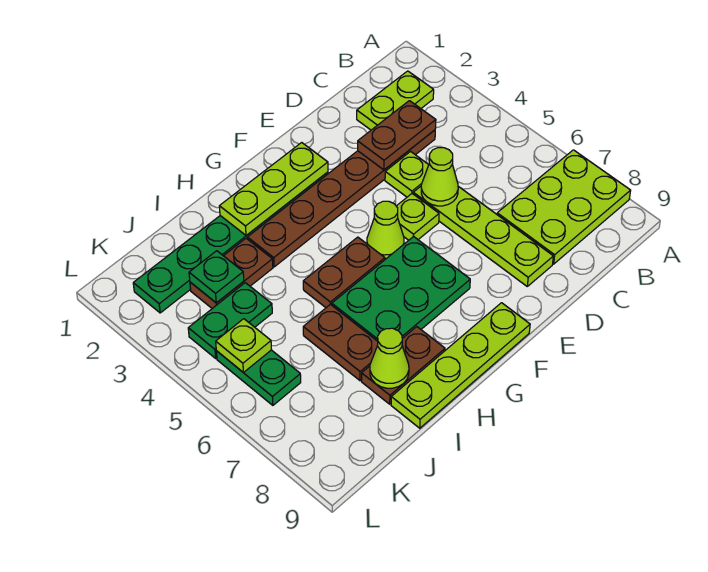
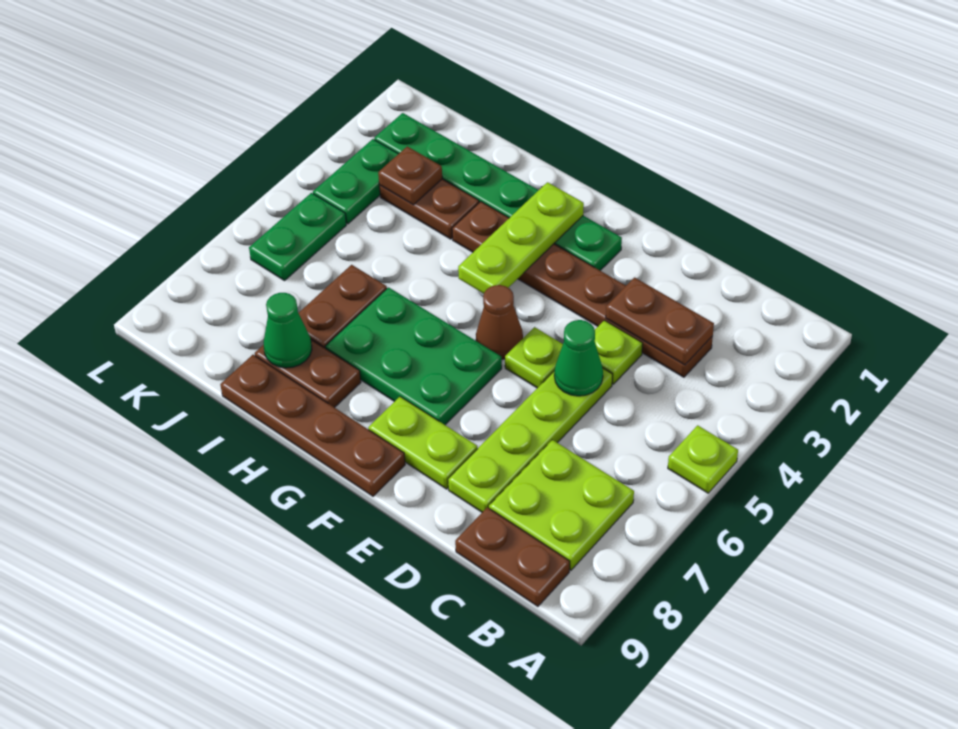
lime plate A7:C8 level 1 -> lime plate B7:C8 level 1
lime plate B2:C2 level 1 -> lime plate E8:F8 level 1
lime cone D5 level 2 -> green cone D5 level 2
lime plate F2:H2 level 2 -> lime plate G2:G4 level 2
lime cone F5 level 1 -> brown cone F5 level 1
lime plate F9:I9 level 1 -> brown plate F9:I9 level 1
brown plate G5:H5 level 1 -> brown plate B9:C9 level 1
lime cone I8 level 2 -> green cone I8 level 2
green plate J3 level 2 -> brown plate J3 level 2
green plate J4:K4 level 1 -> green plate K3:K4 level 1
lime plate K5 level 2 -> lime plate A5 level 1

